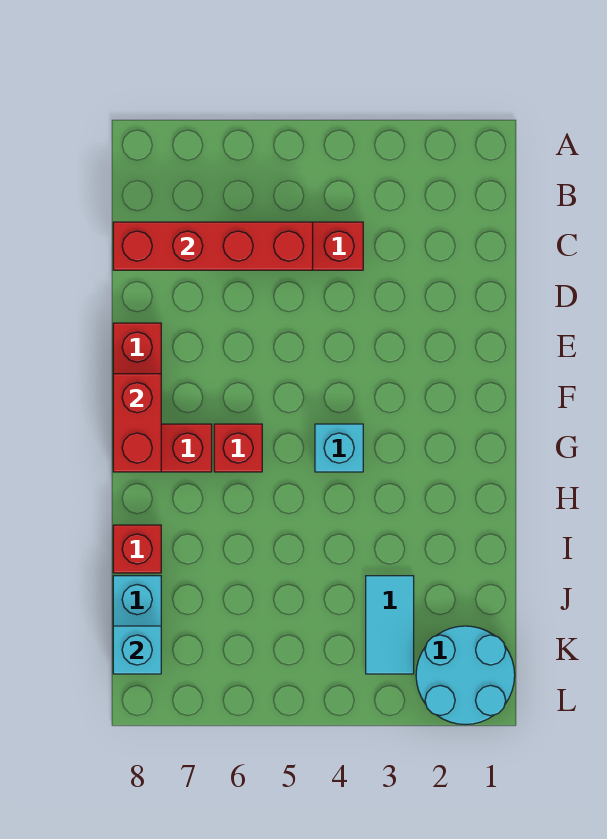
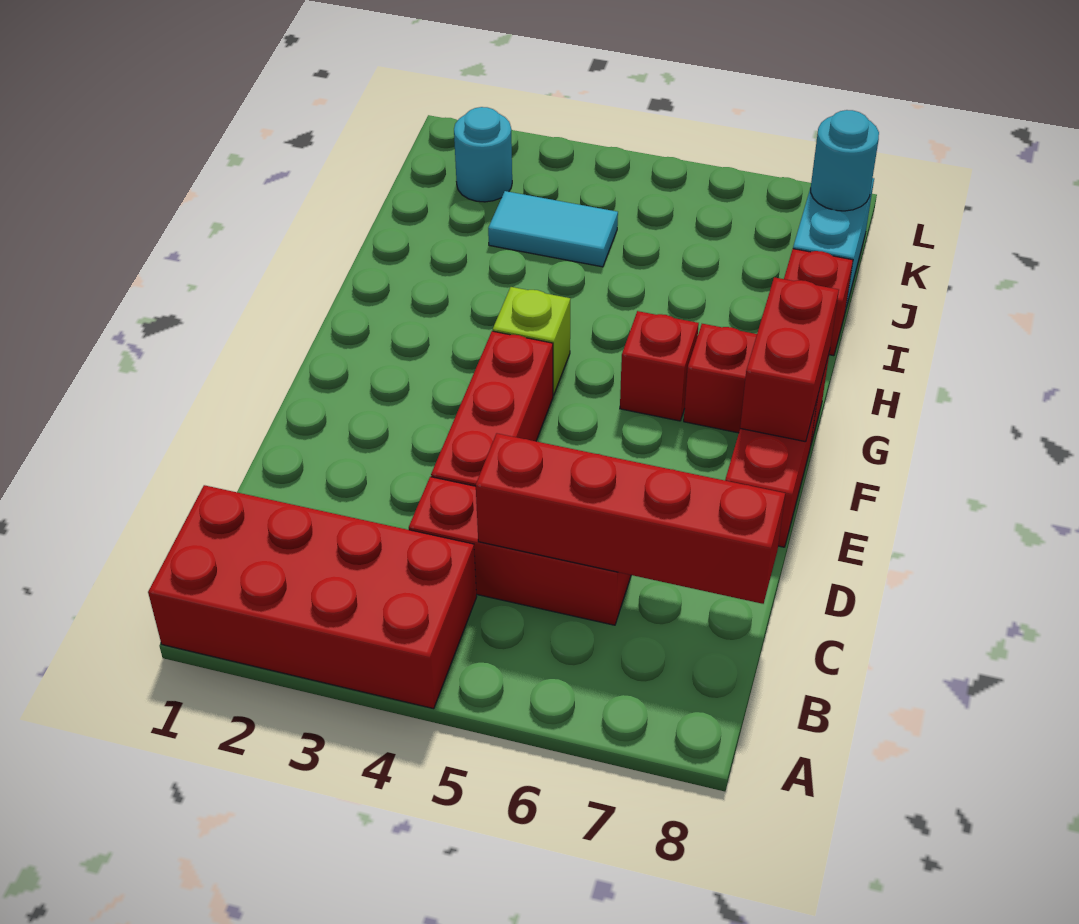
none -> red brick A1:B4 level 1
none -> red brick D4:F4 level 1
cyan brick G4 level 1 -> lime brick G4 level 1
cyan tile J3:K3 level 1 -> cyan tile J3:J4 level 1
cyan round brick K1:L2 level 1 -> cyan round brick K2 level 1
cyan brick K8 level 2 -> cyan round brick K8 level 2

